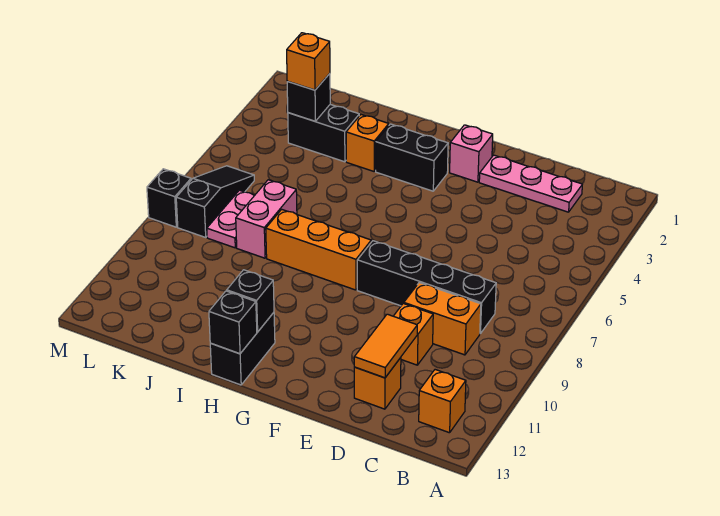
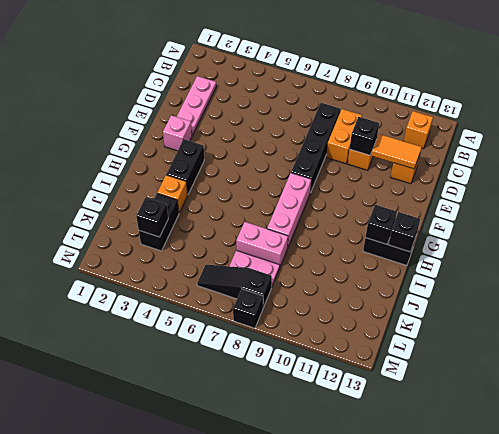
none -> black brick D10 level 2
orange brick G8:I8 level 1 -> pink brick G8:I8 level 1
orange brick K3 level 3 -> none

